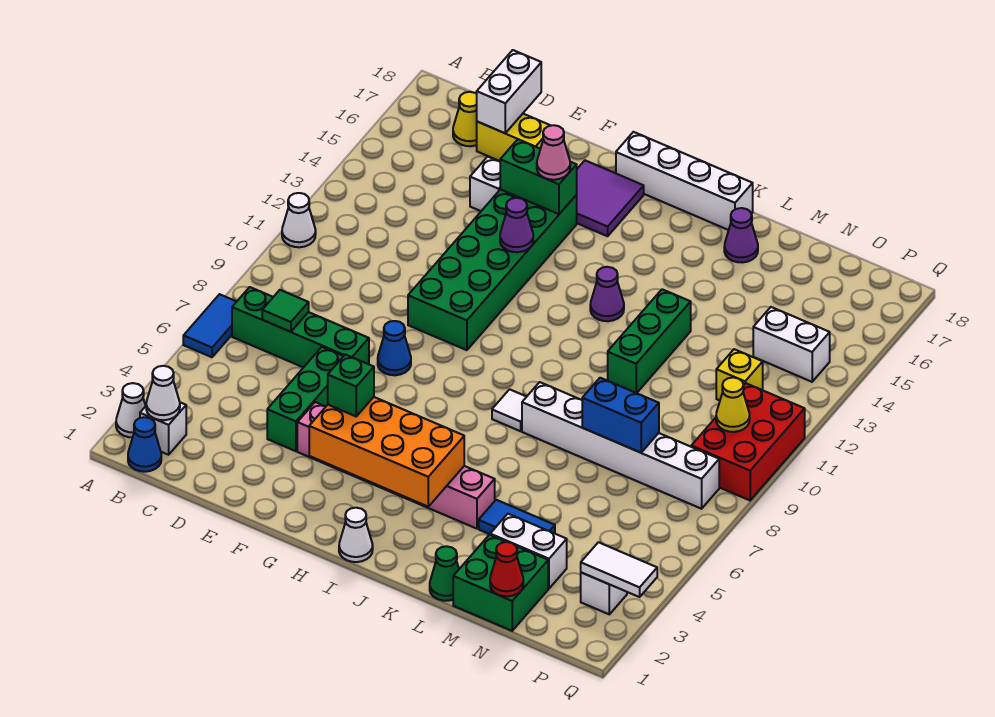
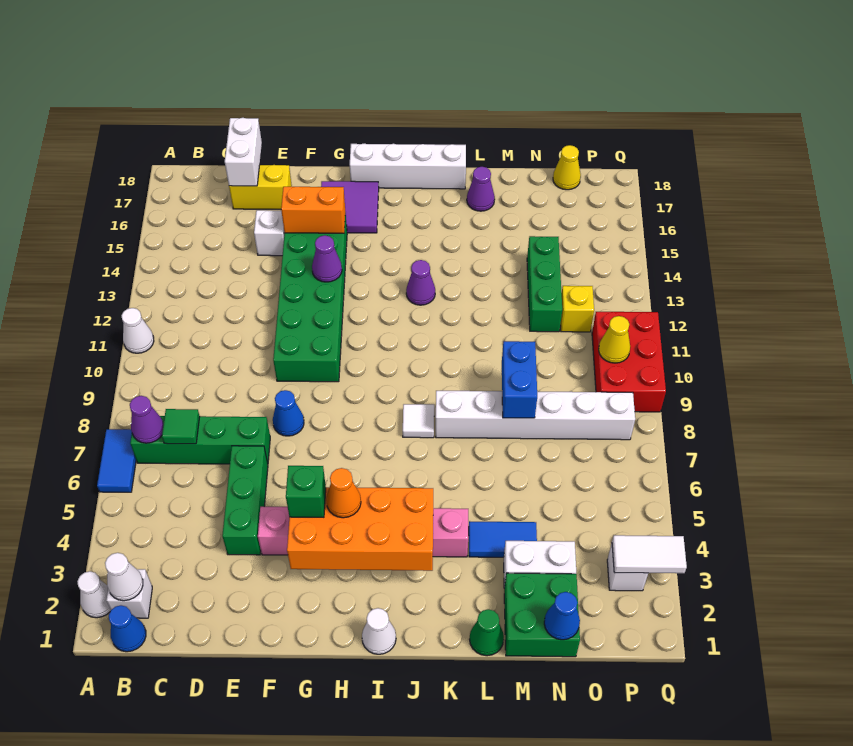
none -> purple cone B7 level 2
yellow cone C17 level 1 -> yellow cone O18 level 1
green brick F15:G15 level 2 -> orange brick F15:G15 level 2
pink cone G15 level 3 -> none
none -> orange cone H4 level 3
green brick L11:L13 level 1 -> green brick N12:N14 level 1
blue brick M8:N8 level 2 -> blue brick M8:M9 level 2
red cone N1 level 2 -> blue cone N1 level 2
white brick O14:P14 level 1 -> none

